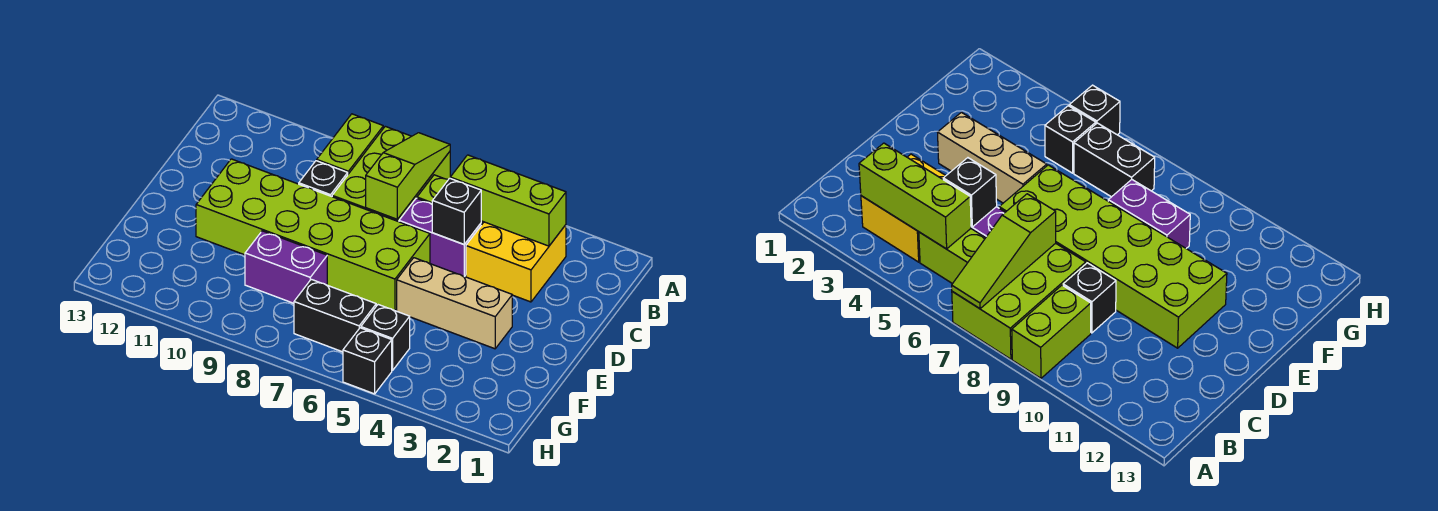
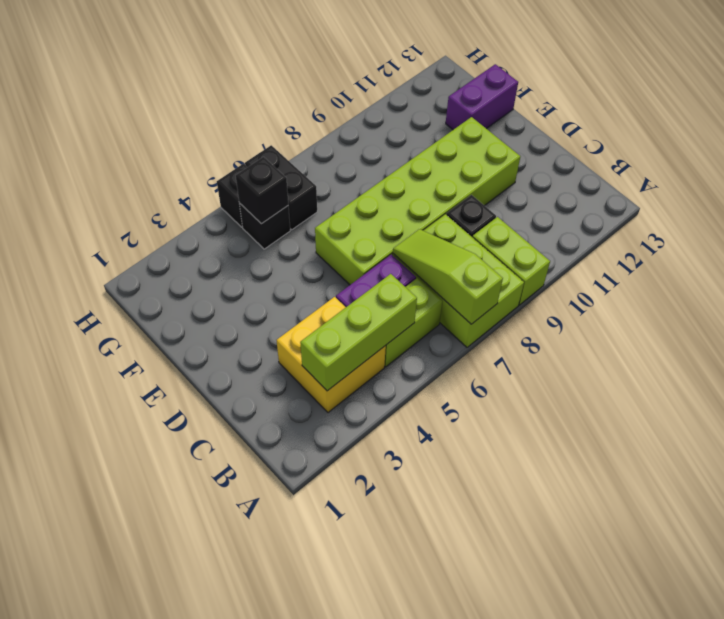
lime slope A7:C7 level 2 top C -> lime slope A7:C7 level 2 top A
black brick C5 level 2 -> black brick G5 level 2
tan brick E3:E5 level 1 -> none
purple brick F8:F9 level 1 -> purple brick F12:F13 level 1
black brick G6:G7 level 1 -> black brick G6:H6 level 1

